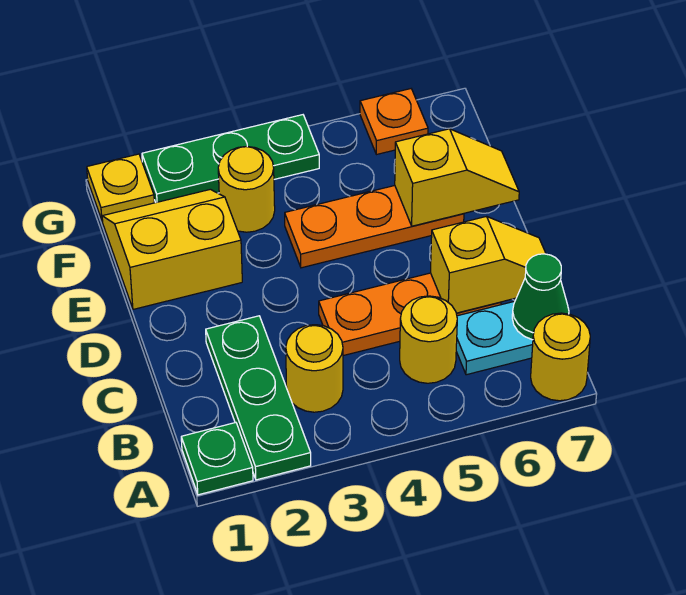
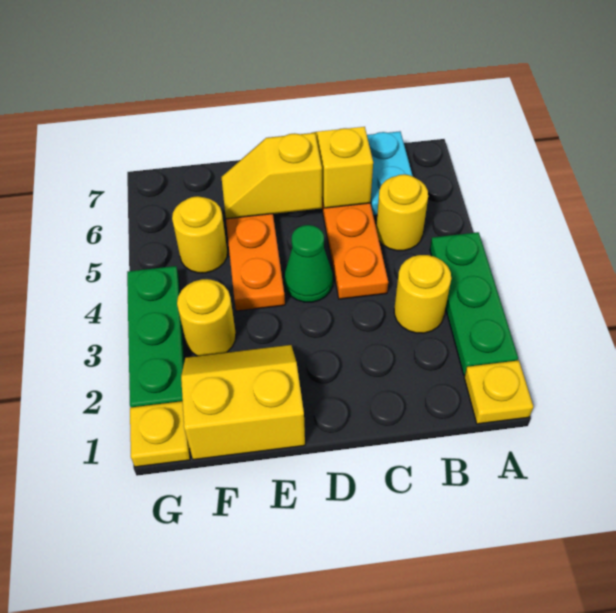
green plate A1 level 1 -> yellow plate A1 level 1
green plate A2:C2 level 1 -> green plate A2:A4 level 1
yellow round brick A7 level 1 -> yellow round brick F5 level 1
green cone B7 level 2 -> green cone D4 level 1
yellow slope E1:F2 level 1 top E -> yellow slope E1:F2 level 1 top 1
yellow slope E6:E7 level 2 top 6 -> yellow slope D6:E6 level 2 top D
orange plate G6 level 1 -> none

